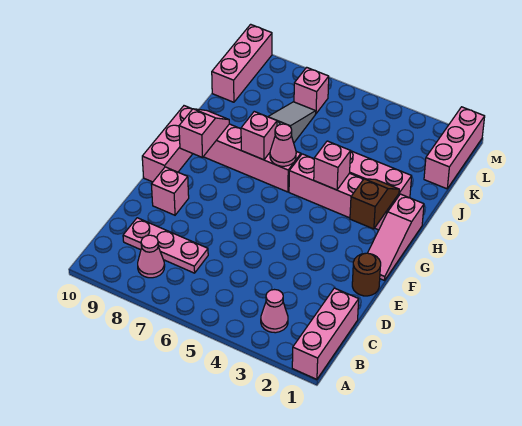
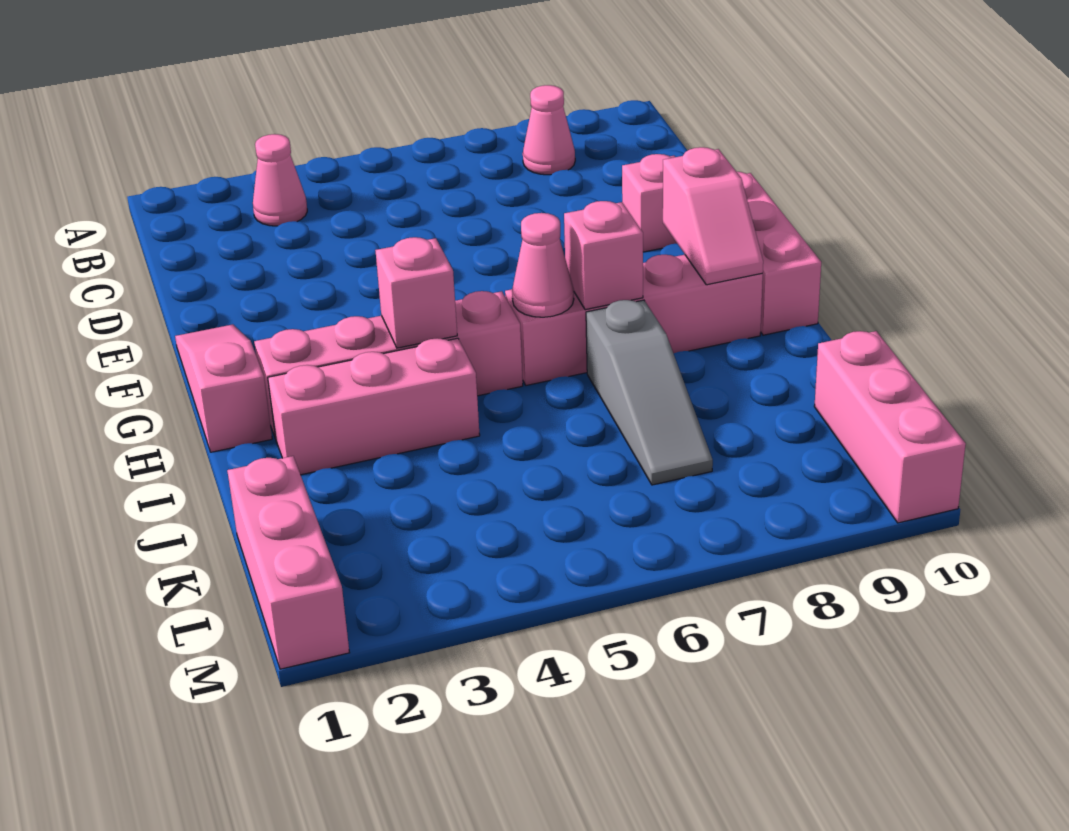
pink brick A1:C1 level 1 -> none
pink plate C7:C9 level 1 -> none
brown round brick E1 level 1 -> none
brown slope G2:H2 level 2 top G -> none
pink brick L7 level 1 -> none

